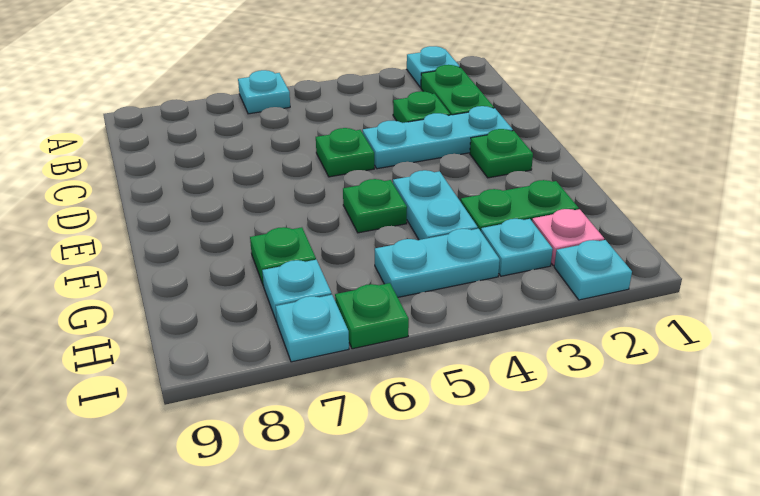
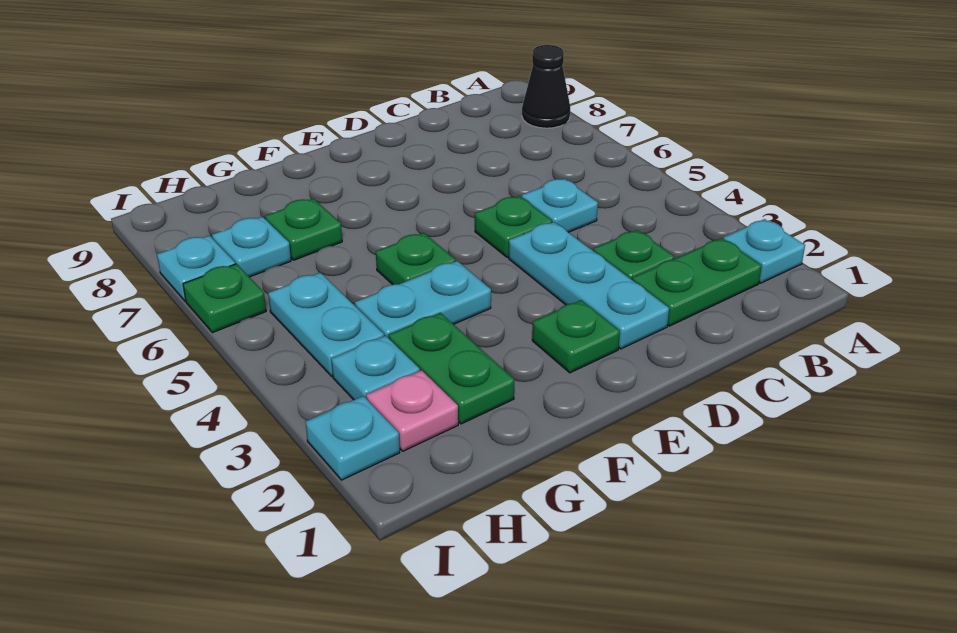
cyan plate A6 level 1 -> cyan plate C5 level 1
none -> black cone A8 level 1

